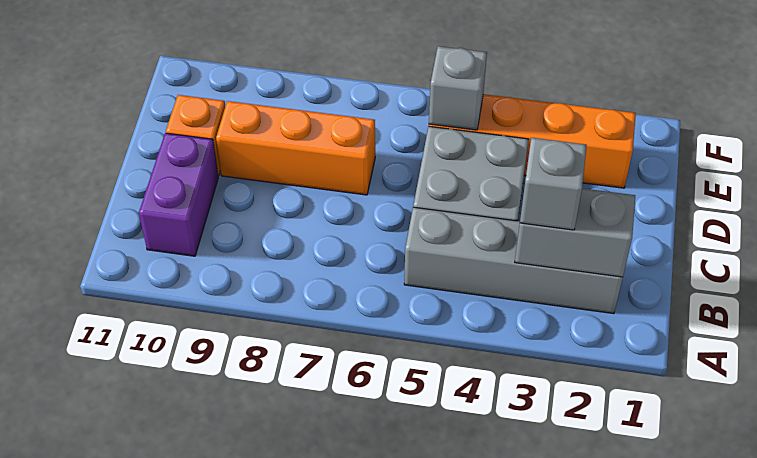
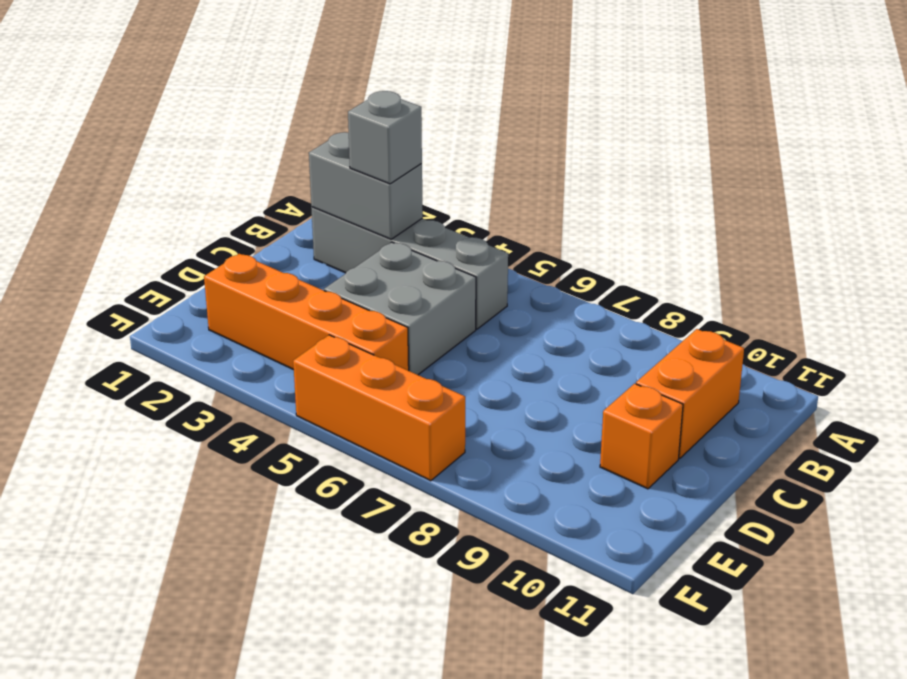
purple brick B10:C10 level 1 -> orange brick B10:C10 level 1
orange brick D7:D9 level 1 -> orange brick F5:F7 level 1
grey brick E5 level 2 -> none

